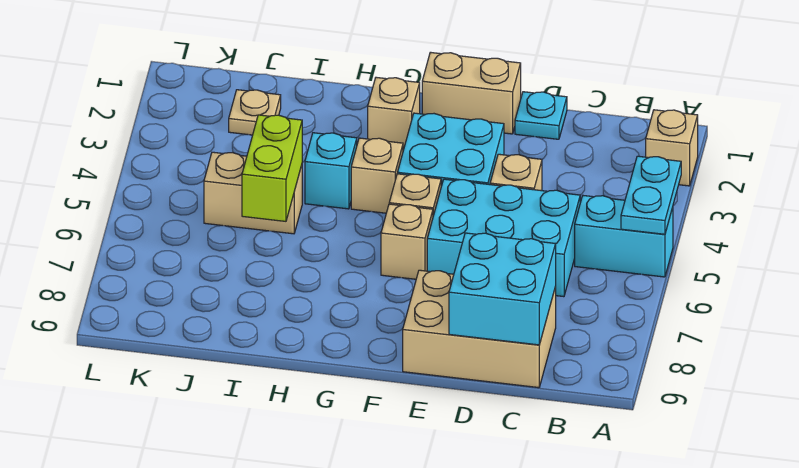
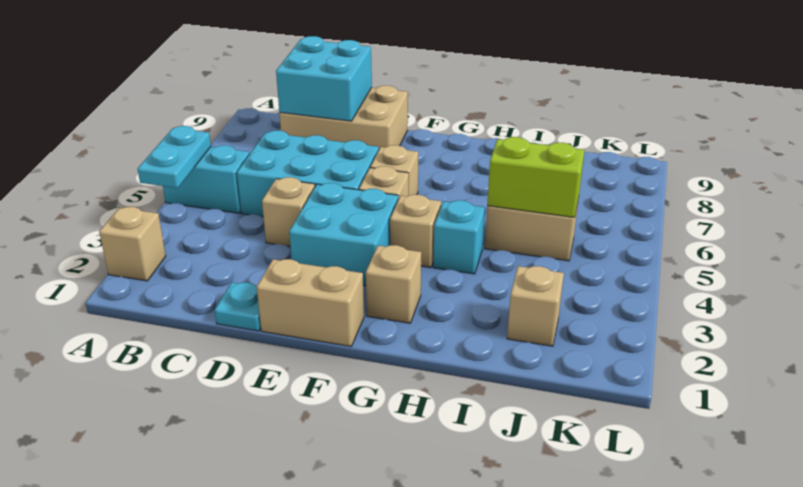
lime brick I5:I6 level 2 -> lime brick I5:J5 level 2
tan plate J2 level 1 -> tan brick J2 level 1

